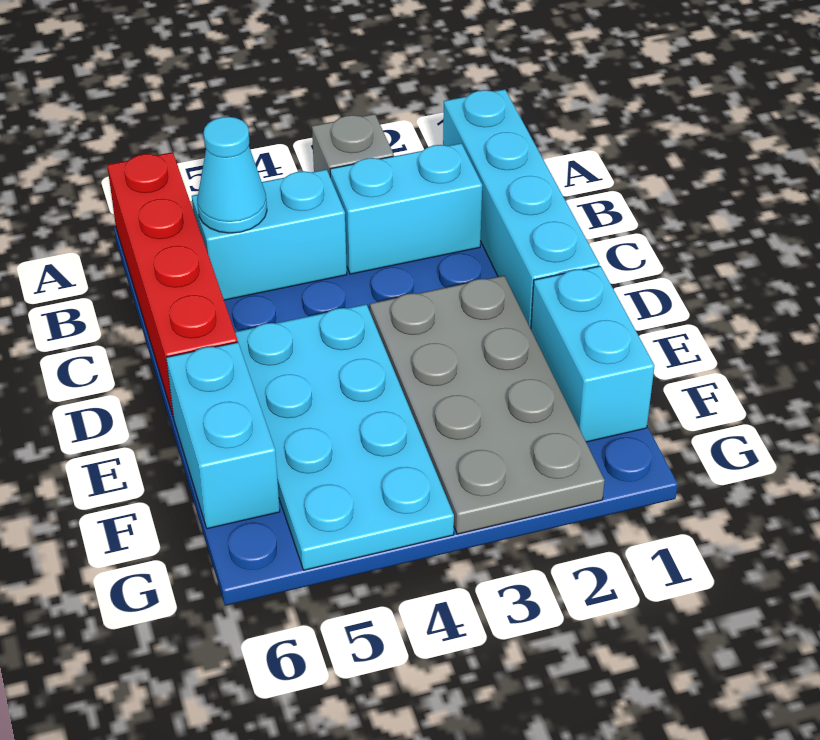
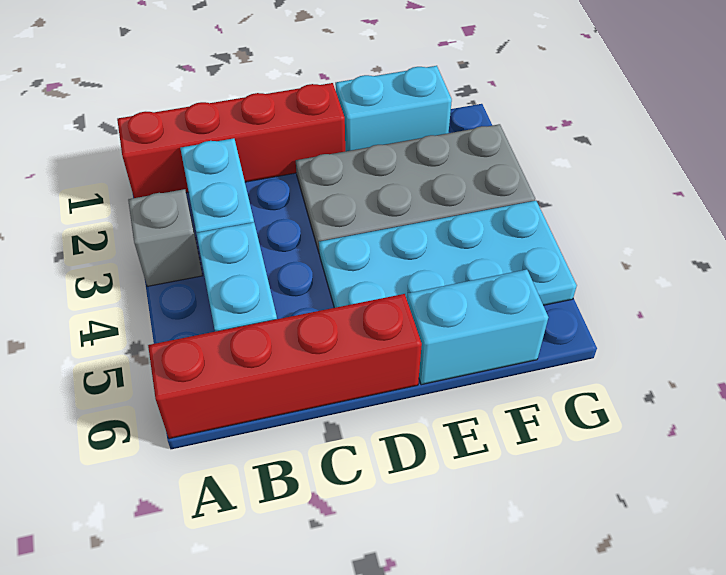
cyan brick A1:D1 level 1 -> red brick A1:D1 level 1
cyan cone B5 level 2 -> none

